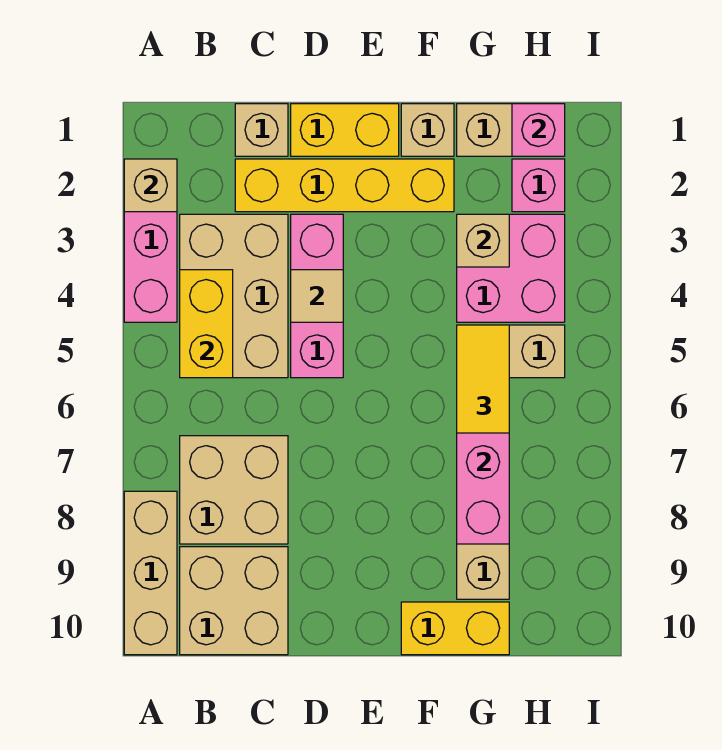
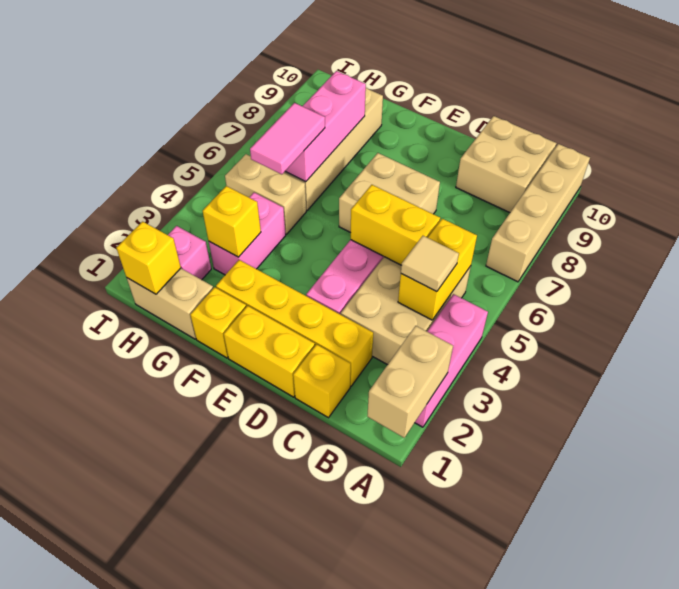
tan brick A2 level 2 -> tan brick A1:A2 level 2
tan brick A8:A10 level 1 -> tan brick A7:A10 level 1
tan brick B7:C8 level 1 -> tan brick D6:E7 level 1
tan brick C1 level 1 -> yellow brick C1 level 1
tan tile D4 level 2 -> tan tile B4 level 3
tan brick F1 level 1 -> yellow brick F1 level 1
yellow brick F10:G10 level 1 -> yellow brick C5:D5 level 2
pink brick G3:H4 level 1 -> pink brick G3:G4 level 1
tan brick G3 level 2 -> yellow brick G3 level 2
yellow tile G5:G6 level 3 -> pink tile G5:G6 level 3
pink brick H1 level 2 -> yellow brick H1 level 2

